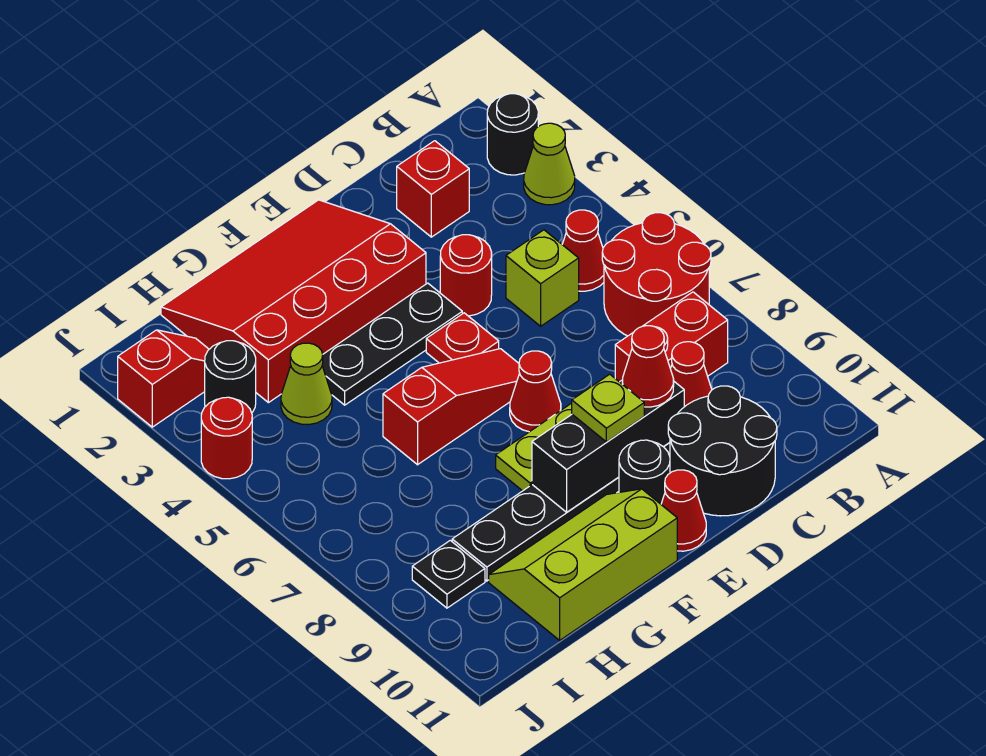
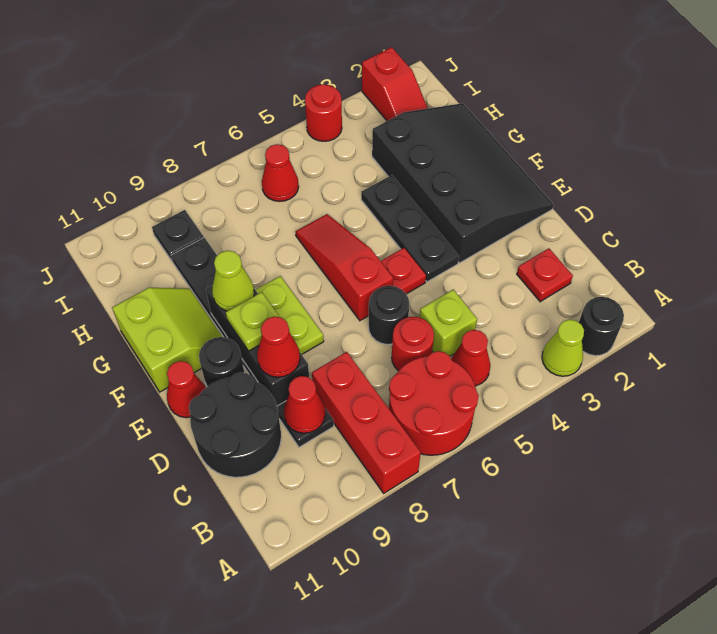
red brick B8:C8 level 1 -> red brick A8:C8 level 1
red brick C2 level 1 -> red plate C2 level 1
red round brick D4 level 1 -> red round brick C6 level 1
red slope E1:H3 level 1 top 3 -> black slope E1:H3 level 1 top 3
red slope E6:G6 level 1 top G -> red slope E6:G6 level 1 top E
red cone E7 level 1 -> red cone I6 level 1
lime slope F10:H11 level 1 top 11 -> lime slope F10:G11 level 1 top 11
lime cone H4 level 1 -> lime cone F9 level 3
black round brick I3 level 1 -> black round brick D6 level 1

